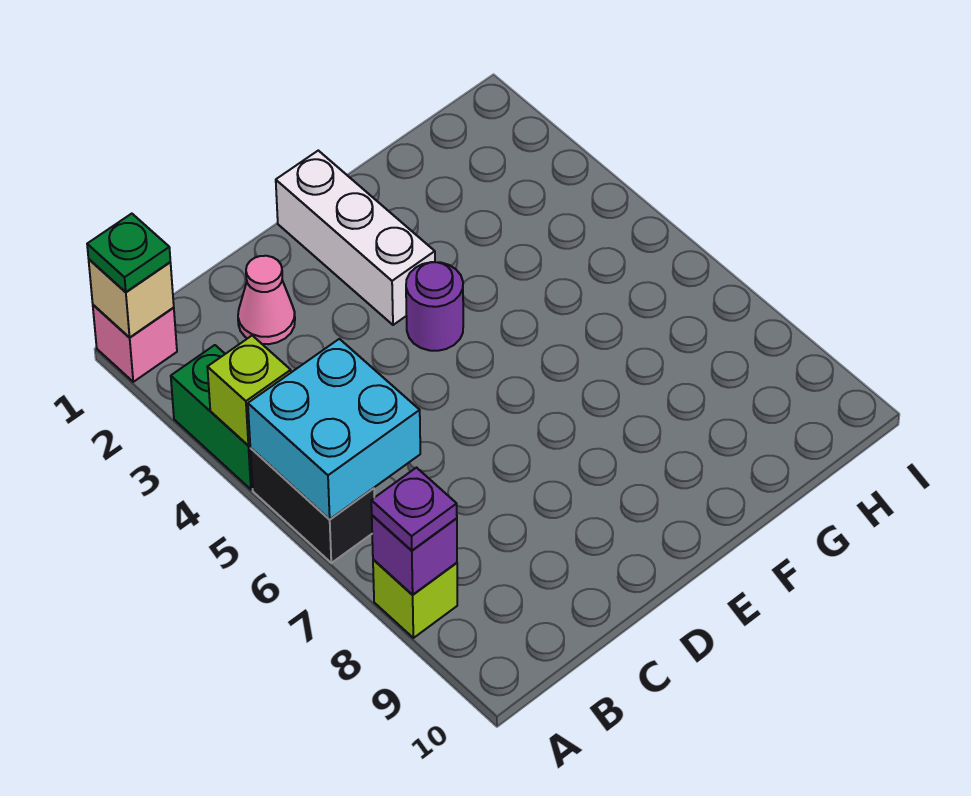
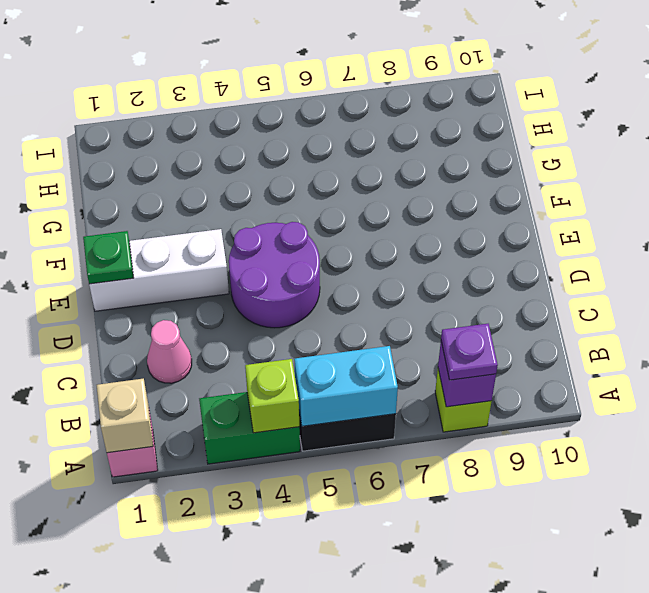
green plate A1 level 3 -> green plate E1 level 2
cyan brick A5:B6 level 2 -> cyan brick A5:A6 level 2
purple round brick E4 level 1 -> purple round brick D4:E5 level 1

